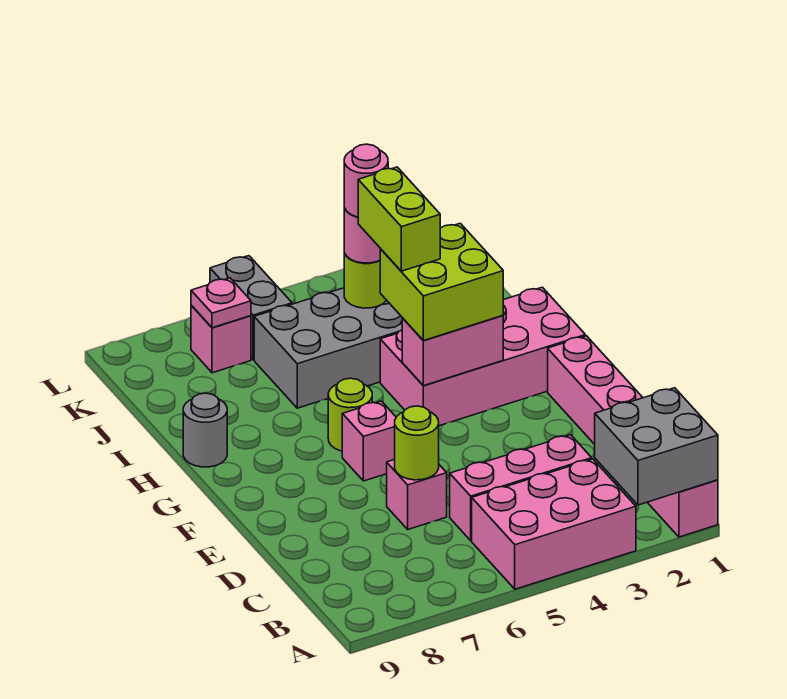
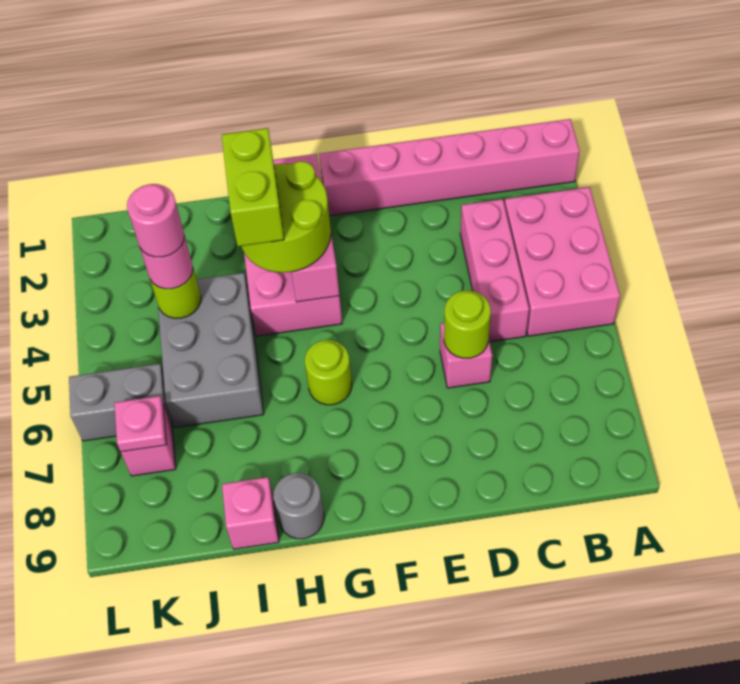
grey brick A1:B2 level 2 -> none
pink brick F6 level 1 -> pink brick I9 level 1
lime brick G3:H4 level 3 -> lime round brick G3:H4 level 3
lime brick H4:I4 level 4 -> lime brick H3:H4 level 4

